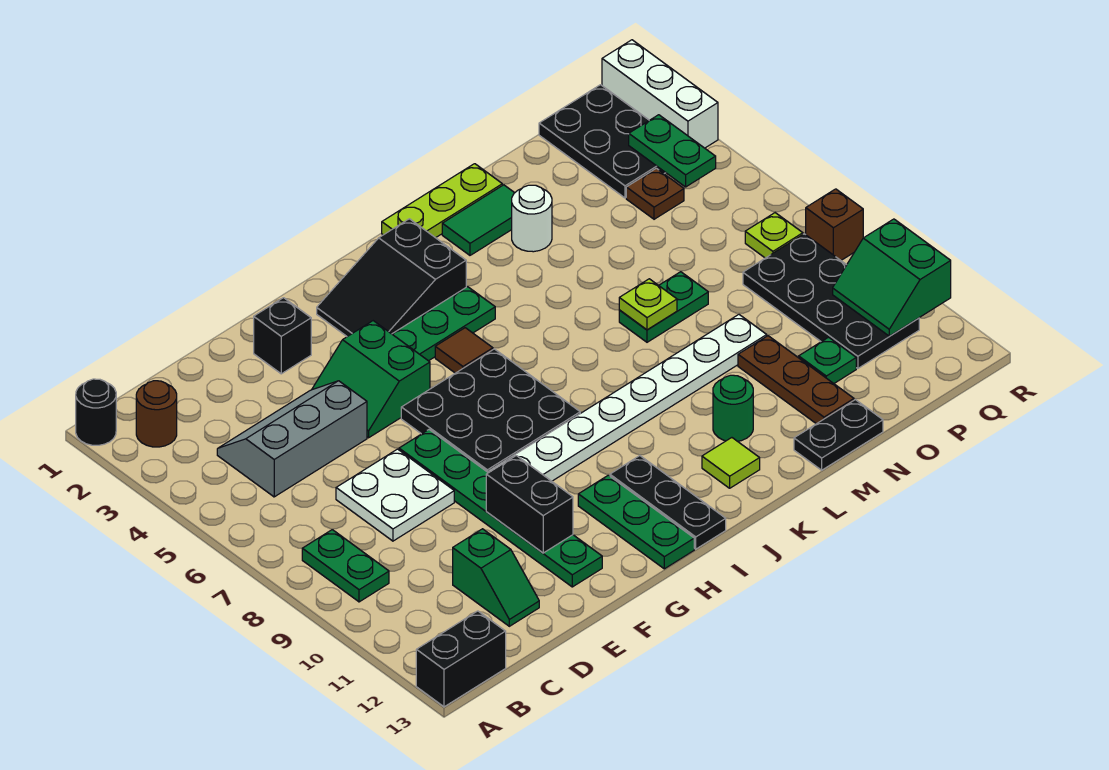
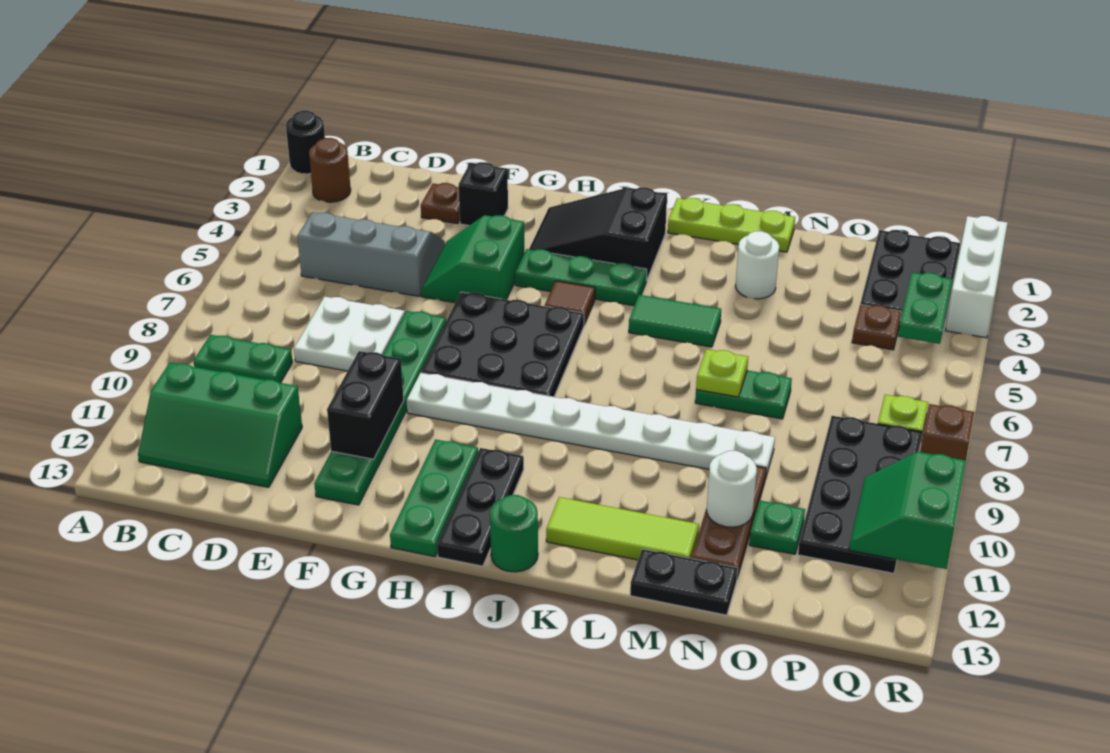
black brick A13:B13 level 1 -> none
green plate B8:B9 level 1 -> green plate B9:C9 level 1
green slope D11:D12 level 1 top 11 -> green slope B11:D12 level 1 top 11
none -> brown plate E2 level 1
lime tile K12 level 1 -> lime tile K12:M12 level 1
green tile L2:M2 level 1 -> green tile K5:L5 level 1
green round brick L11 level 1 -> green round brick J13 level 1
none -> white round brick N11 level 2

